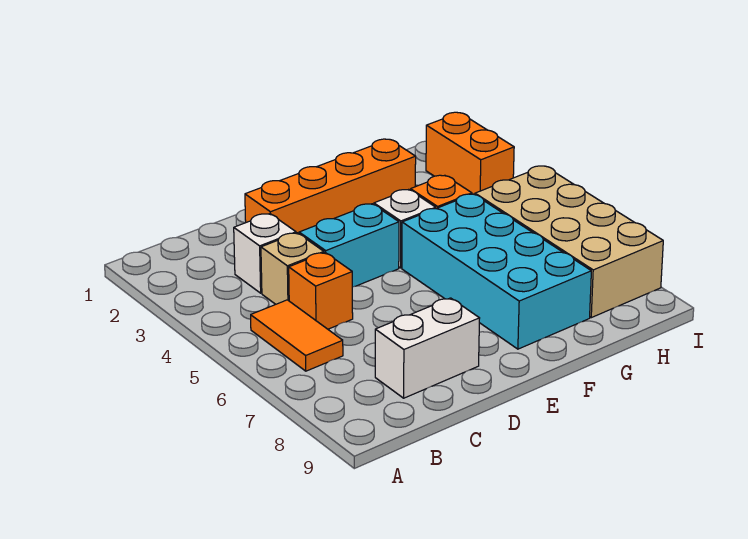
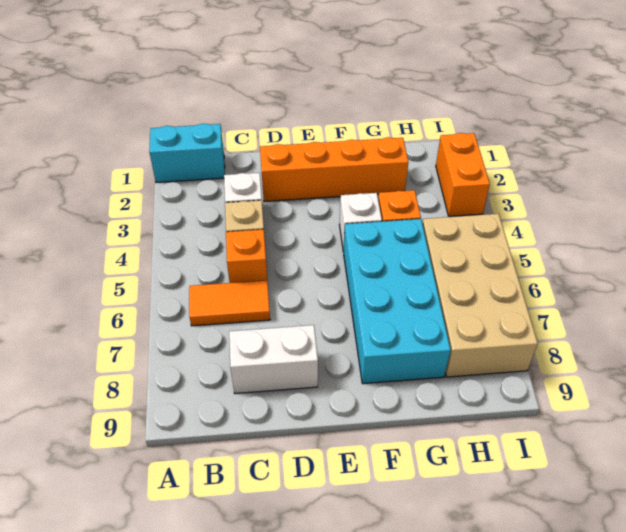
orange tile B5:B6 level 1 -> orange tile B6:C6 level 1
cyan brick D4:E4 level 1 -> cyan brick A1:B1 level 1

